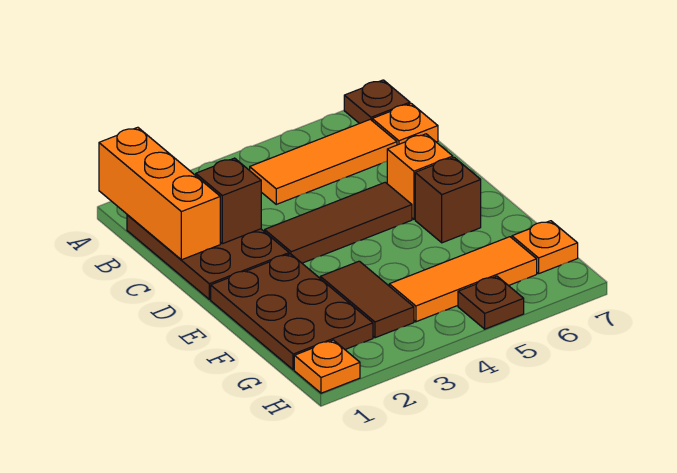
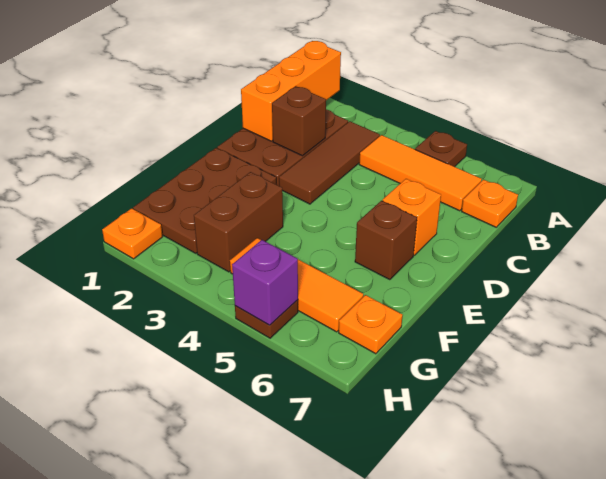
brown plate A7 level 1 -> brown plate A5 level 1
brown tile D3:D5 level 1 -> brown tile B3:D3 level 1
brown tile F3:G3 level 1 -> brown brick F3:G3 level 1
none -> purple brick H5 level 2

